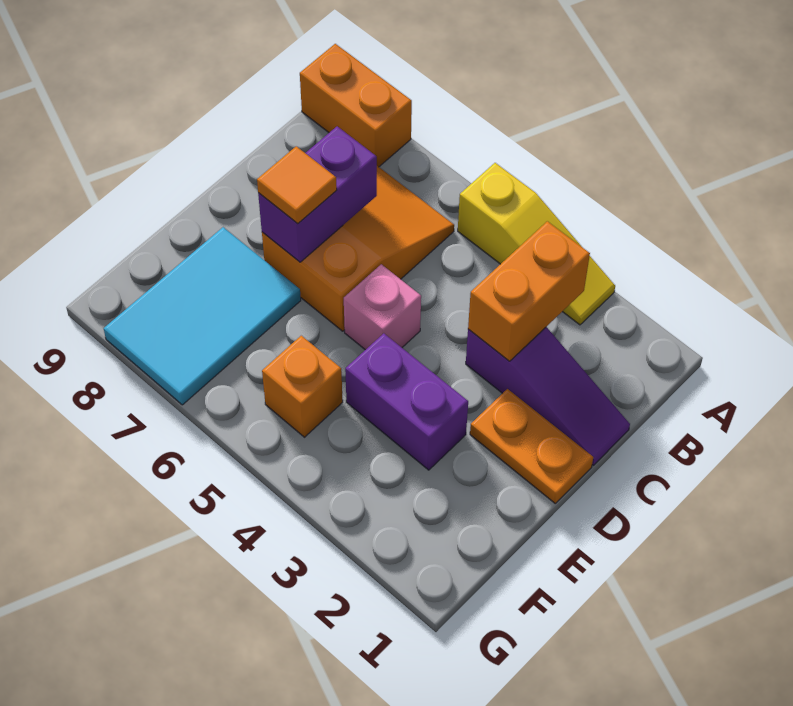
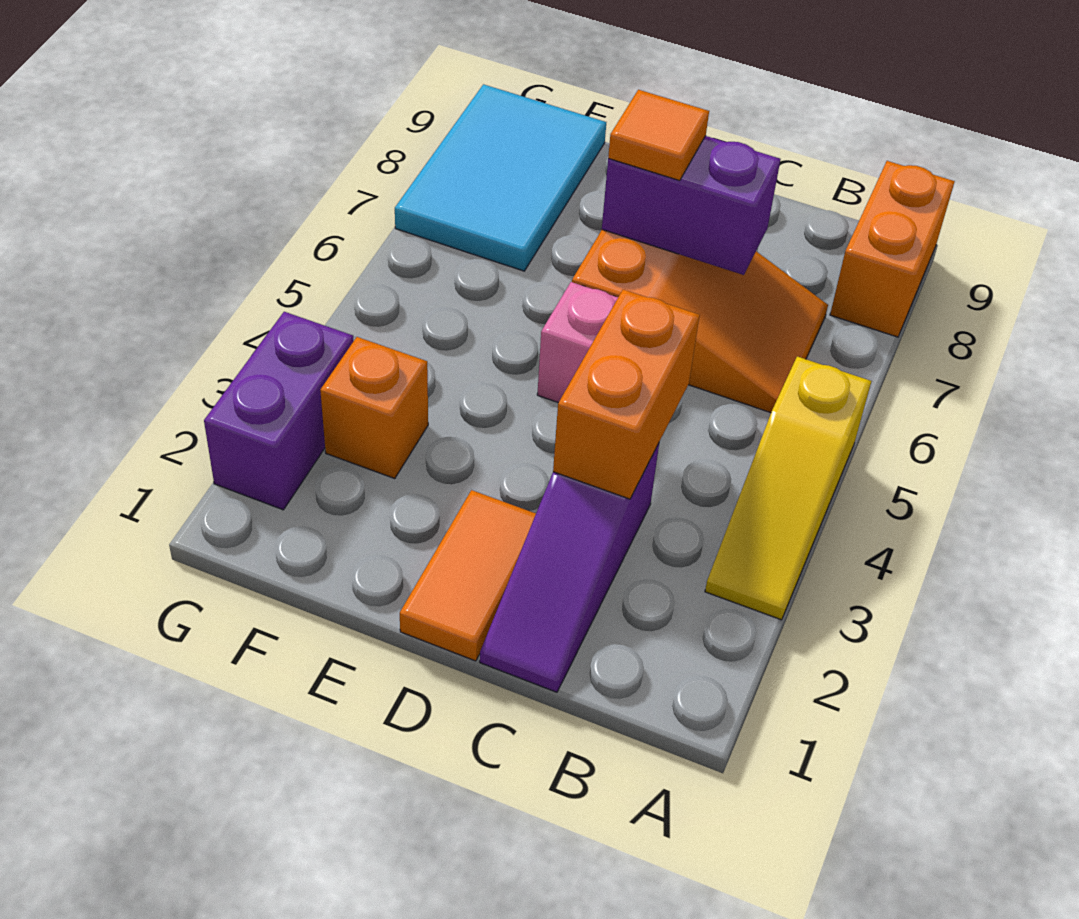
orange brick B3:C3 level 2 -> orange brick C3:C4 level 2
orange plate D1:D2 level 1 -> orange tile D1:D2 level 1
purple brick E3:E4 level 1 -> purple brick G2:G3 level 1
cyan tile E7:G8 level 1 -> cyan tile F7:G9 level 1
orange brick F5 level 1 -> orange brick F3 level 1

